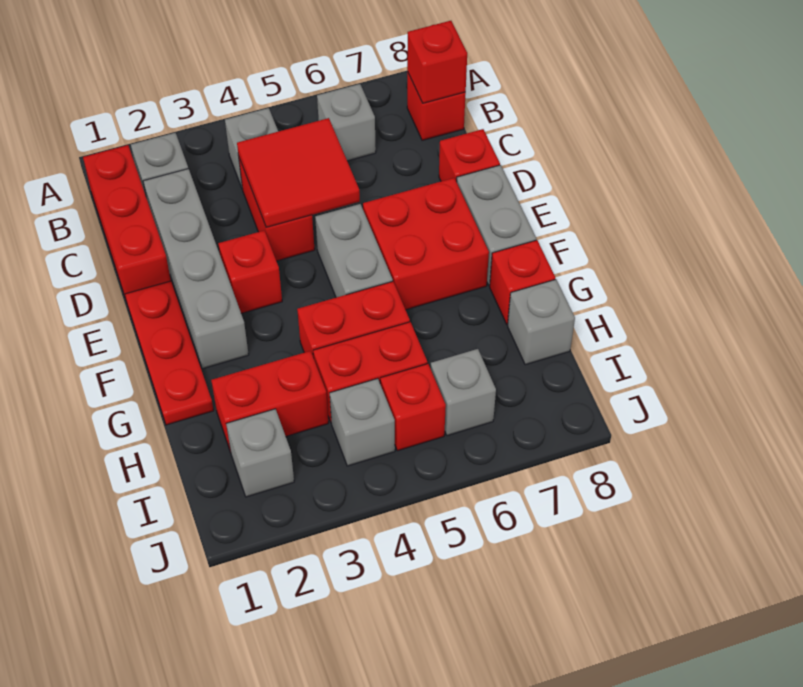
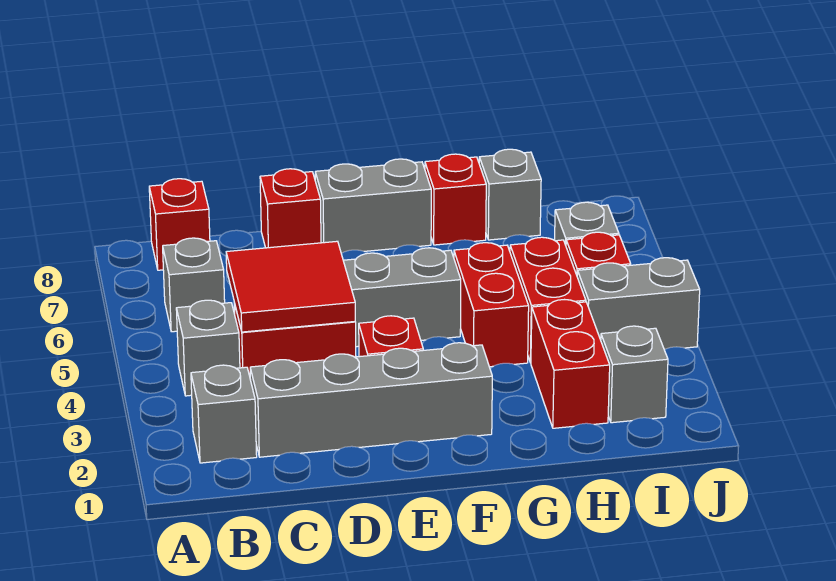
red brick B1:D1 level 1 -> none
red brick B8 level 2 -> none
red plate E1:G1 level 1 -> none
red brick E6:F7 level 1 -> none
grey brick I4 level 1 -> grey brick I4:J4 level 1

